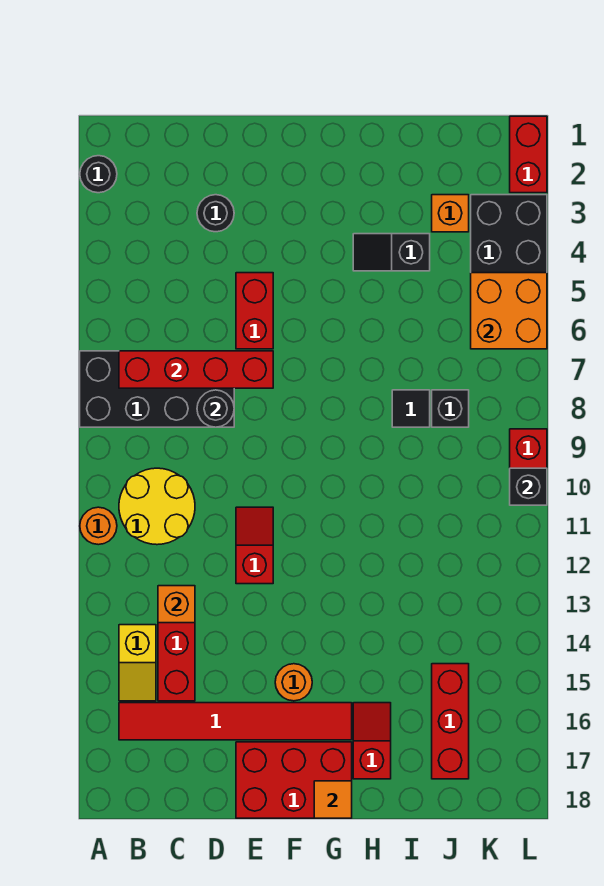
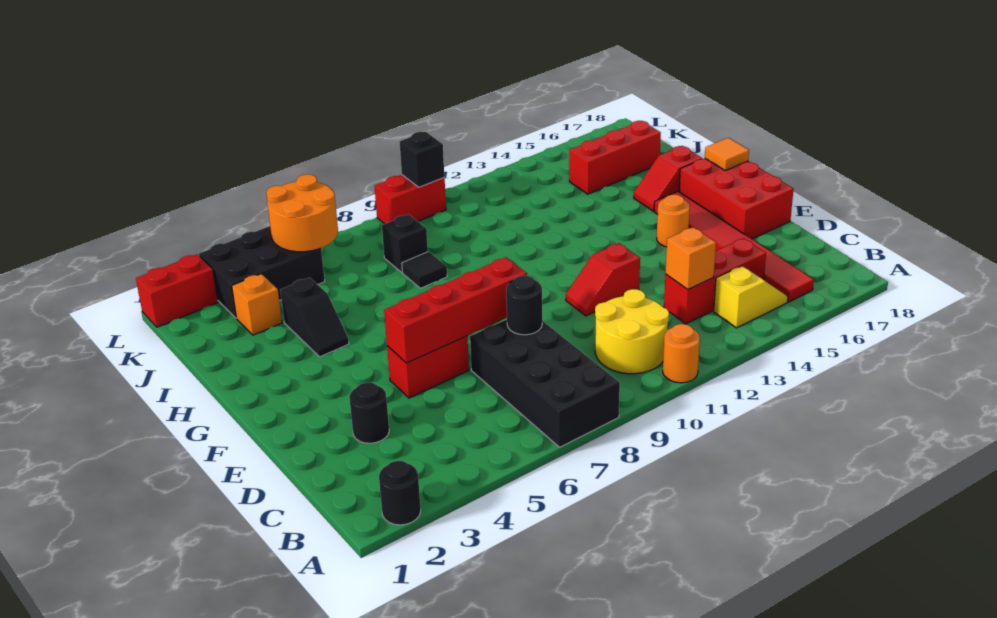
red brick B7:E7 level 2 -> red brick E5:E8 level 2
orange brick K5:L6 level 2 -> orange round brick K5:L6 level 2

